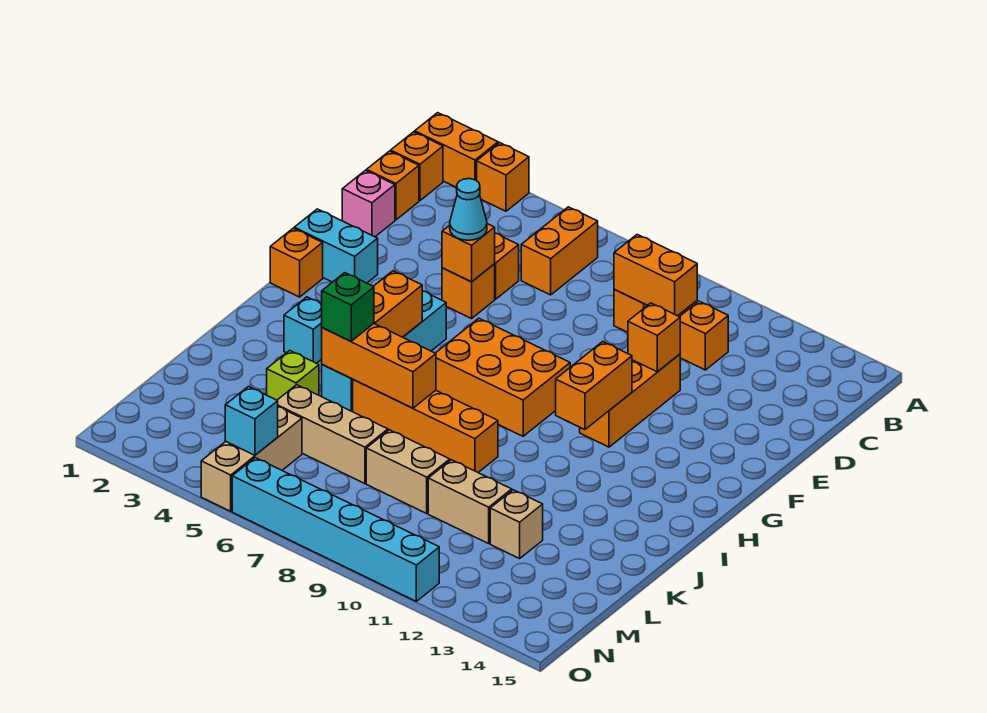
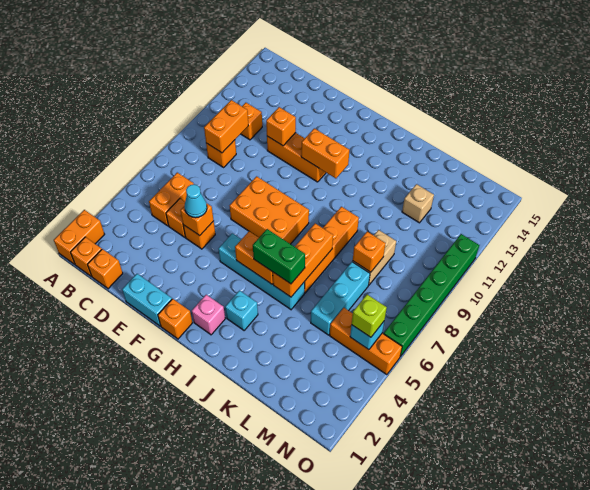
orange brick A3 level 1 -> orange brick L8 level 2
orange brick B6:C6 level 1 -> orange brick C5:C6 level 1
pink brick D1 level 1 -> pink brick H2 level 1
cyan brick F1:F2 level 1 -> cyan brick E1:F1 level 1
orange brick G7:H9 level 1 -> orange brick F7:H8 level 1
green brick J5 level 3 -> green brick I5:J5 level 3
lime brick K4 level 1 -> lime brick N5 level 3
tan brick L5:L7 level 1 -> cyan brick L5:L7 level 1
tan brick L10:L11 level 1 -> none
tan brick M5:O5 level 1 -> orange brick M5:O5 level 1
cyan brick O6:O11 level 1 -> green brick O6:O11 level 1

